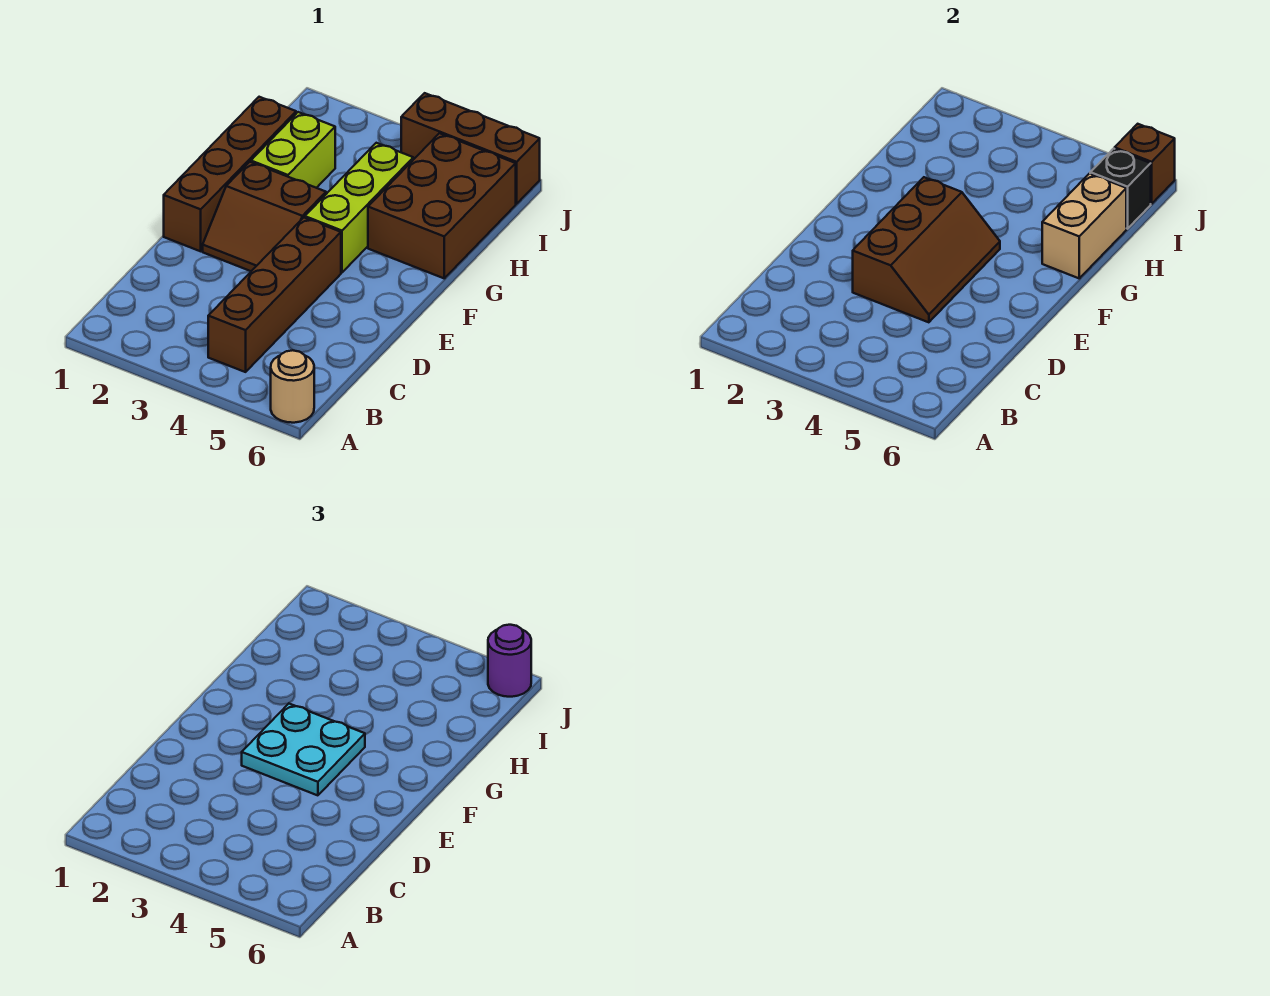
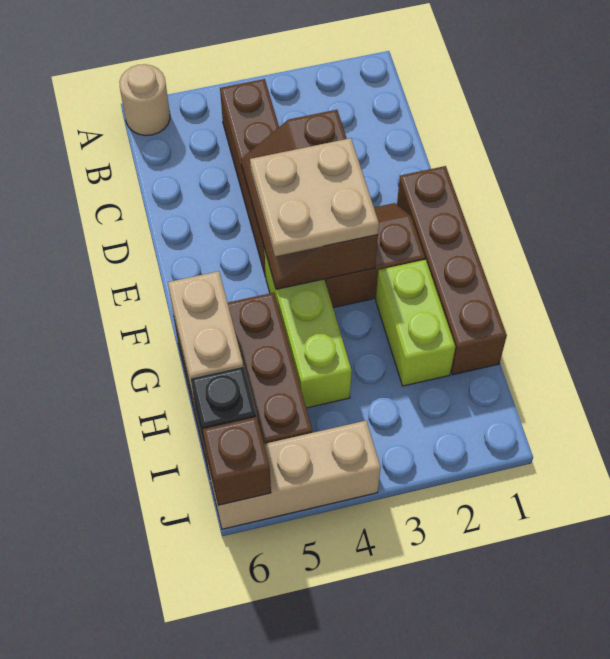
cyan plate E3:F4 level 3 -> tan plate E3:F4 level 3
brown brick J4:J6 level 1 -> tan brick J4:J6 level 1
purple round brick J6 level 3 -> none

